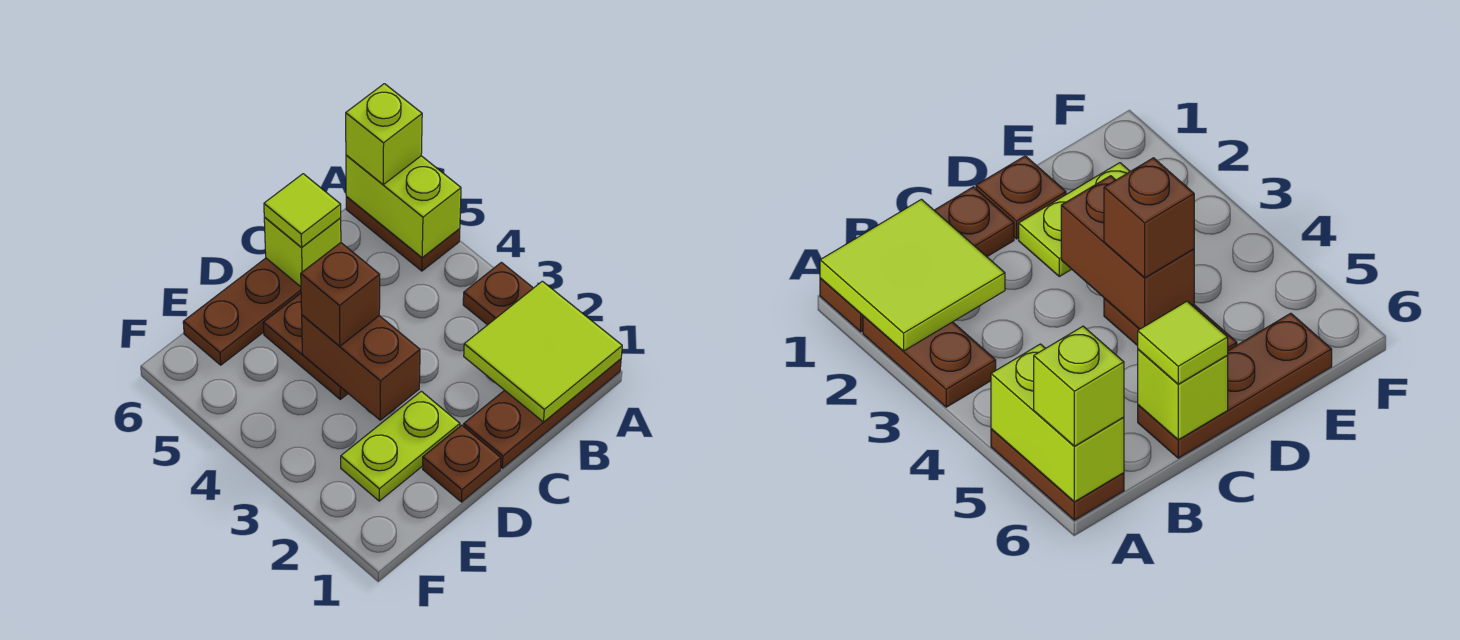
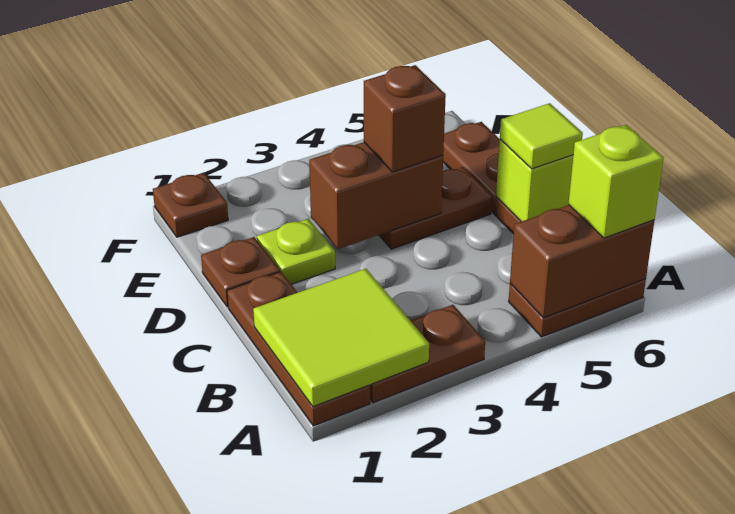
lime brick A5:A6 level 2 -> brown brick A5:A6 level 2
lime plate D2:E2 level 1 -> lime plate D2 level 1
none -> brown plate F1 level 1

